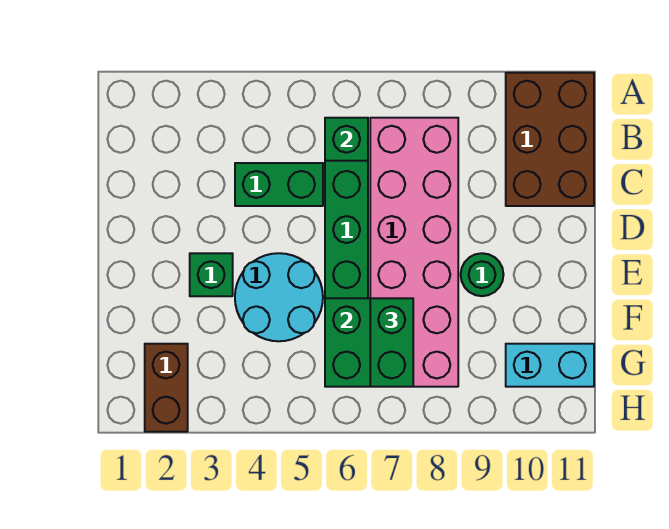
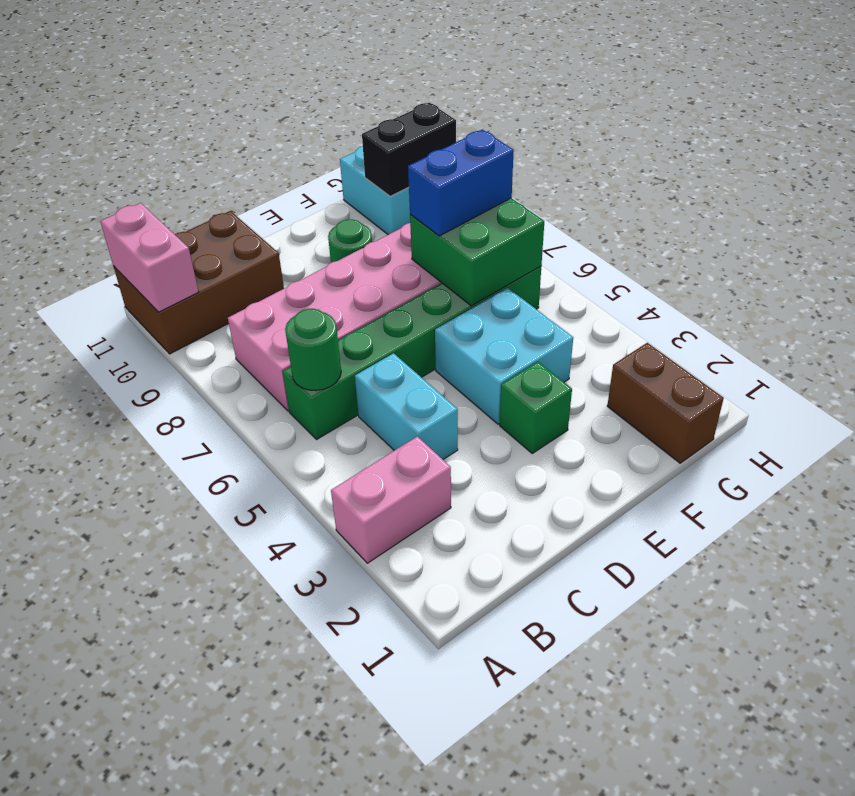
none -> pink brick A3:B3 level 1
none -> pink brick A10:A11 level 2
green brick B6 level 2 -> green round brick B6 level 2
green brick C4:C5 level 1 -> cyan brick C4:C5 level 1
cyan round brick E4:F5 level 1 -> cyan brick E4:F5 level 1
green brick F7:G7 level 3 -> blue brick F7:G7 level 3
brown brick G2:H2 level 1 -> brown brick G1:G2 level 1
none -> black brick G10:H10 level 2

